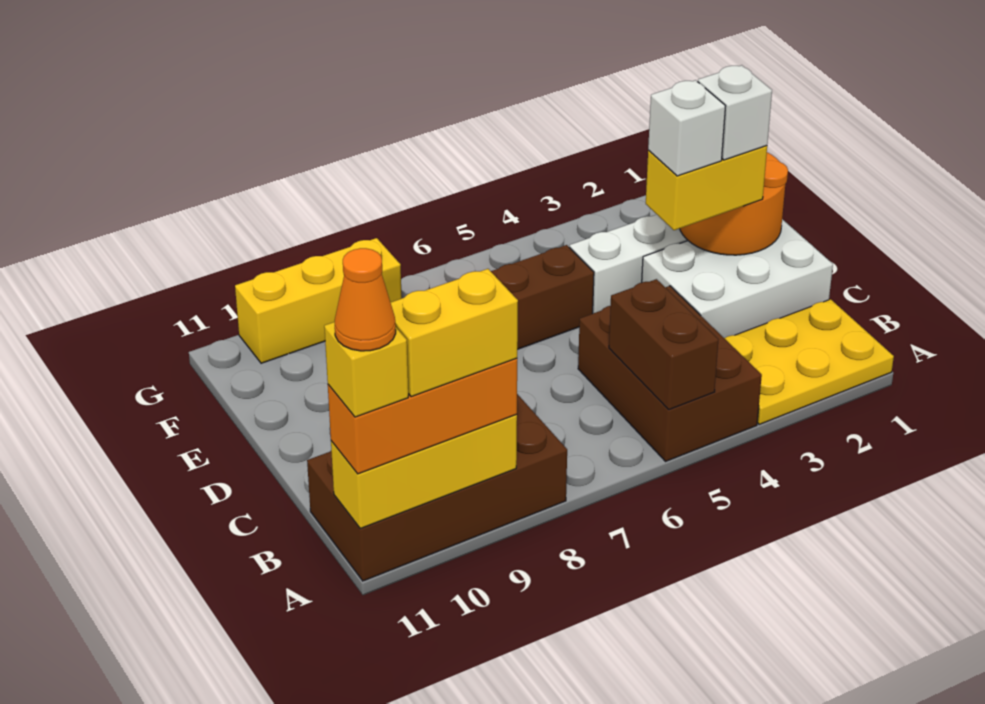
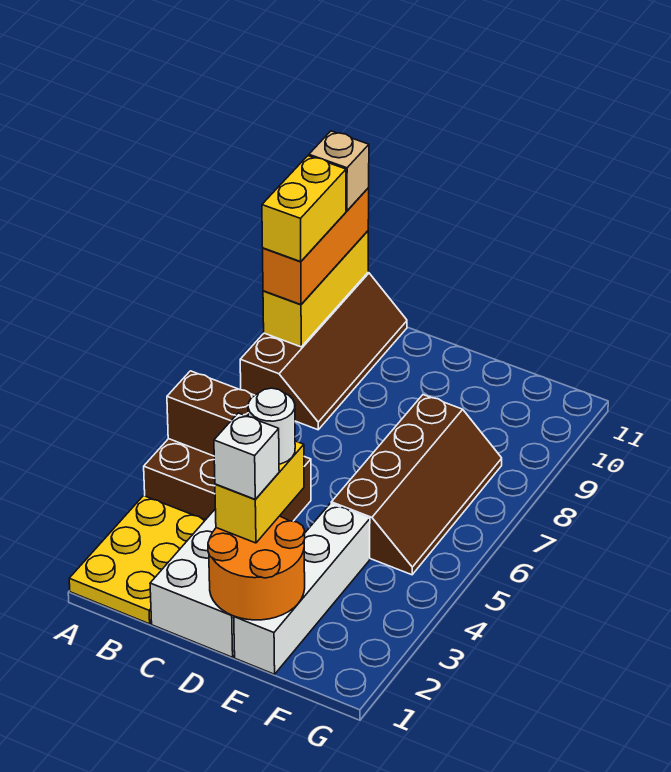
brown brick A8:B11 level 1 -> brown slope A8:B11 level 1 top A
yellow brick A11 level 4 -> tan brick A11 level 4
orange cone A11 level 5 -> none
white brick D3 level 4 -> white round brick D3 level 4
yellow brick G8:G10 level 1 -> none

